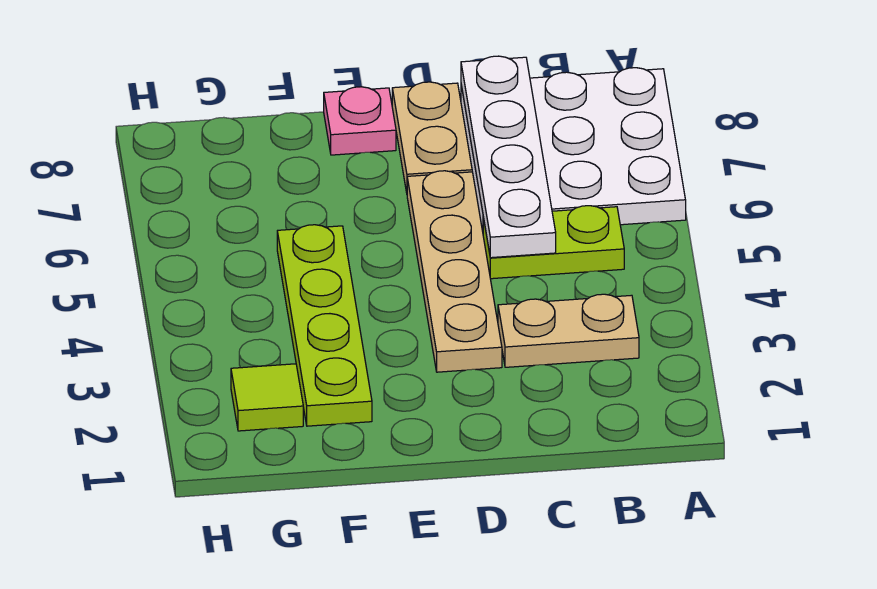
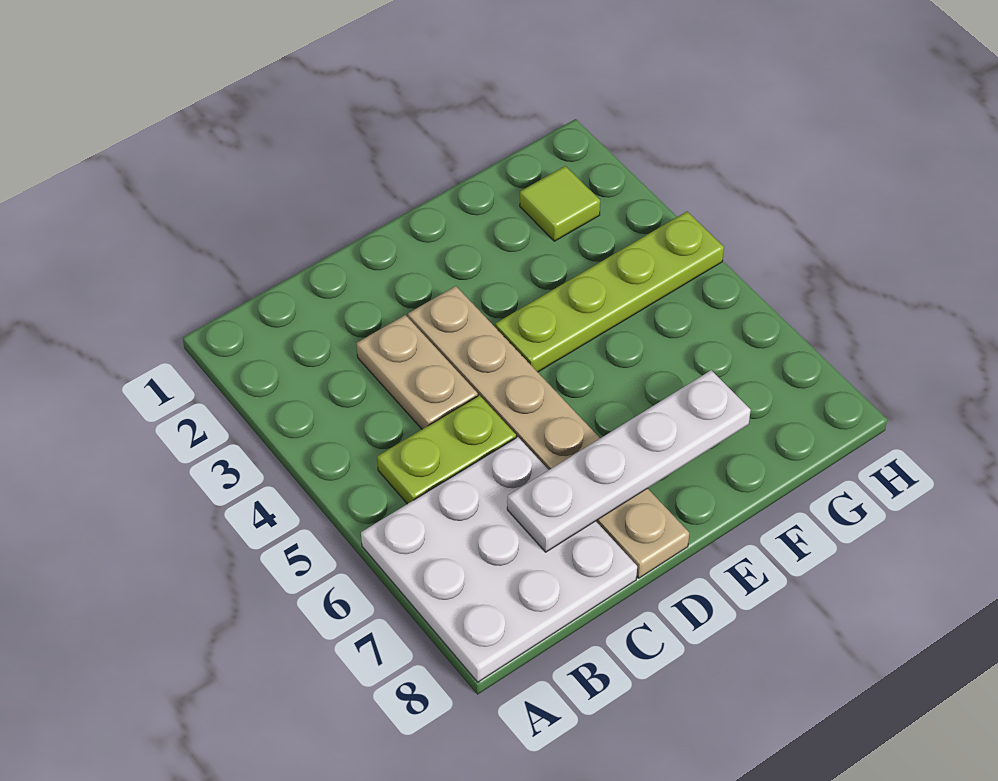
tan plate B3:C3 level 1 -> tan plate C3:C4 level 1
white plate C5:C8 level 2 -> white plate C7:F7 level 2
pink plate E8 level 1 -> none
lime plate F2:F5 level 1 -> lime plate E4:H4 level 1

